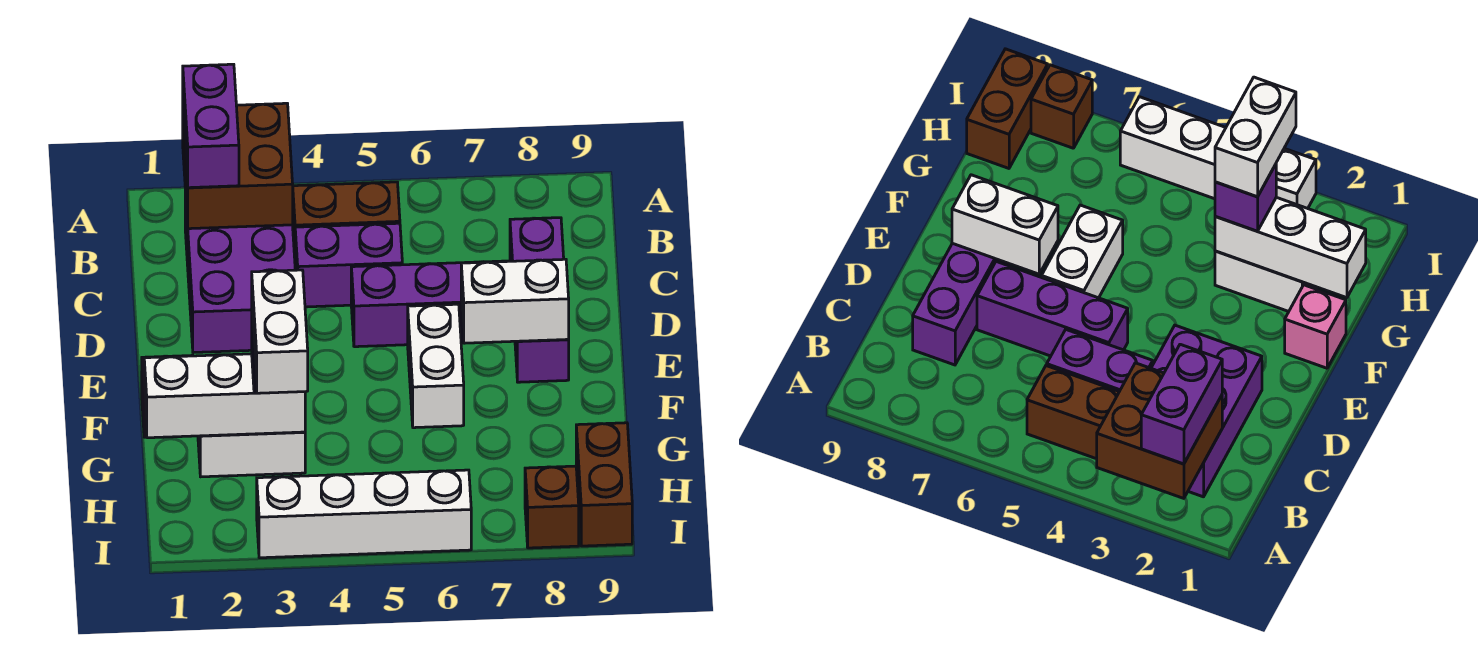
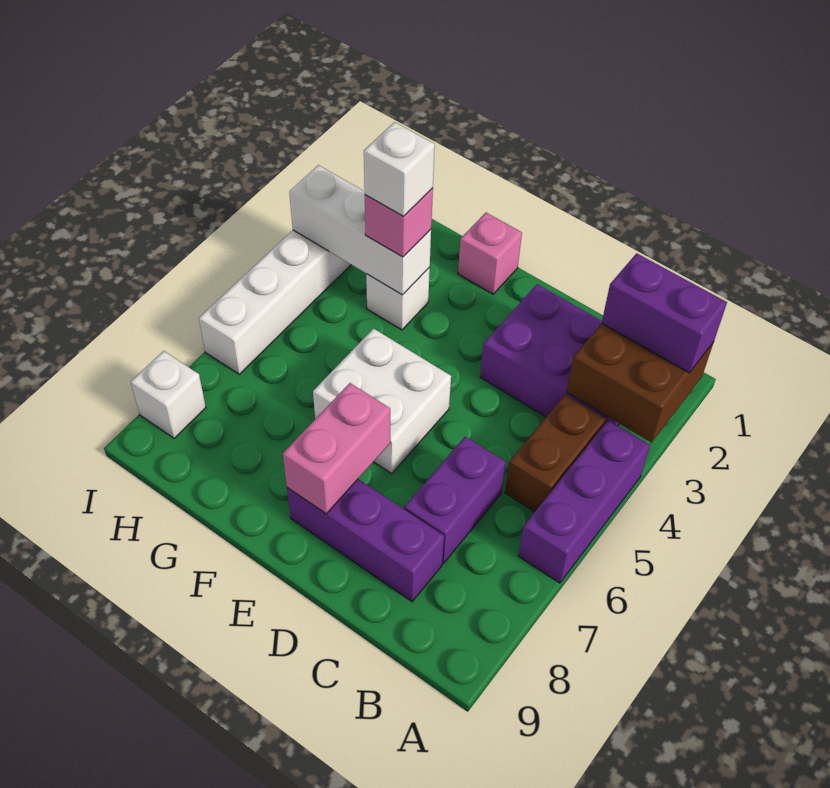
purple brick C4:C5 level 1 -> purple brick C6:C7 level 1
purple brick D5:D7 level 1 -> purple brick A4:A6 level 1
white brick E6:F6 level 1 -> white brick E5:F6 level 1
white brick E7:E8 level 2 -> pink brick E7:E8 level 2
white brick G1:G3 level 2 -> white brick G3:I3 level 2
white brick G2:G3 level 1 -> white brick G3 level 1
purple brick G3 level 3 -> pink brick G3 level 3
white brick G3:H3 level 4 -> white brick G3 level 4
brown brick H9:I9 level 1 -> none
brown brick I8 level 1 -> white brick I8 level 1

